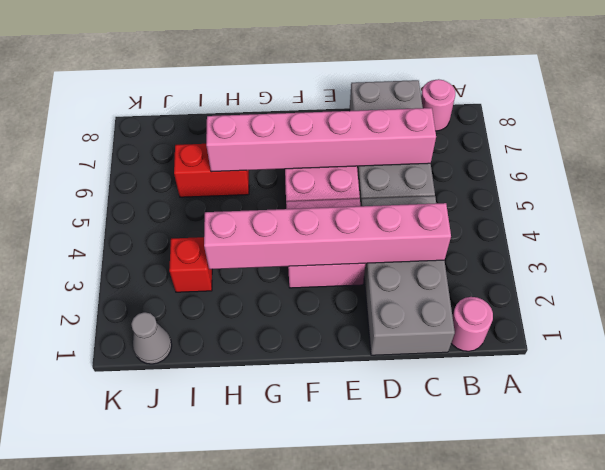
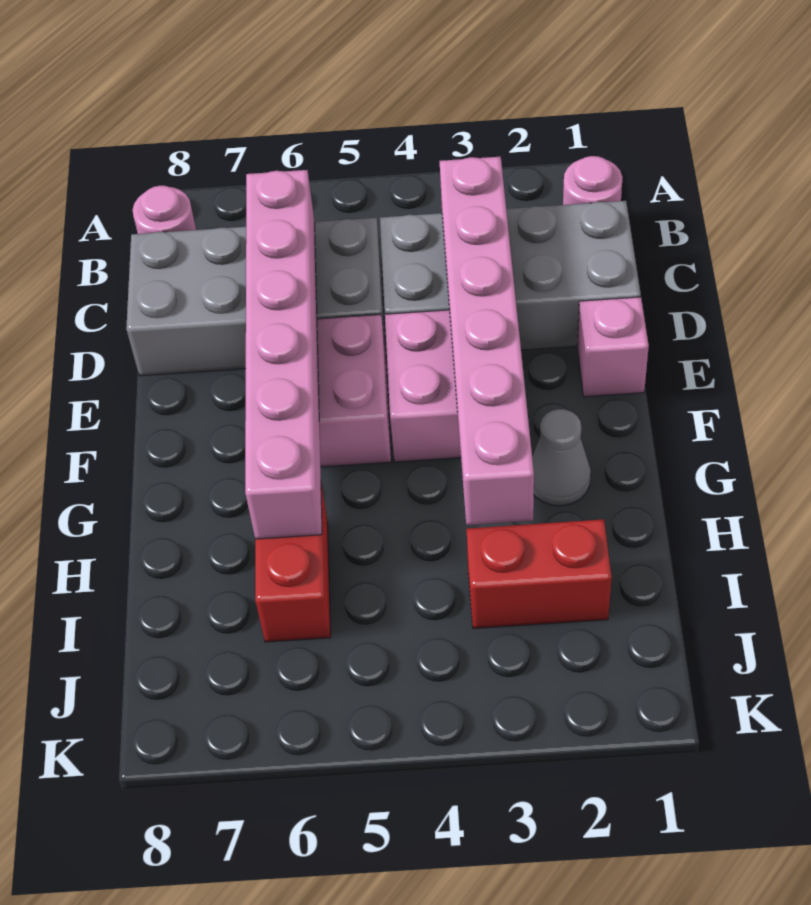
none -> pink brick E1 level 1
red brick I3 level 1 -> red brick I2:I3 level 1
grey cone J1 level 1 -> grey cone G2 level 1

